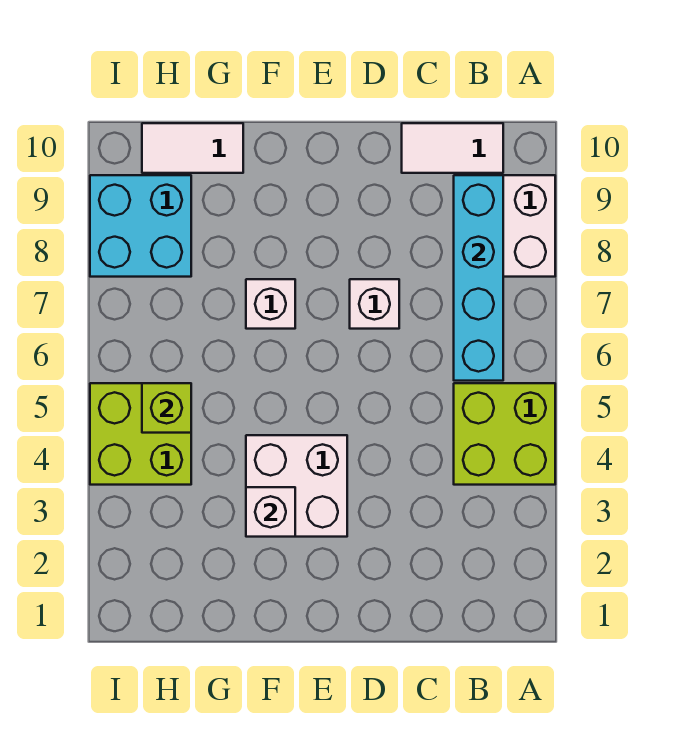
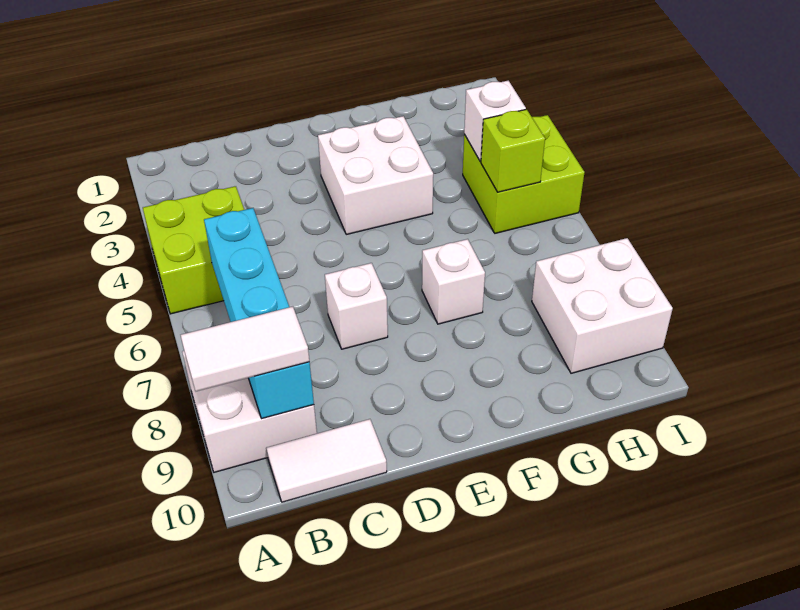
white brick F3 level 2 -> white brick H4 level 2
white tile G10:H10 level 1 -> white tile A9:B9 level 3
cyan brick H8:I9 level 1 -> white brick H8:I9 level 1

